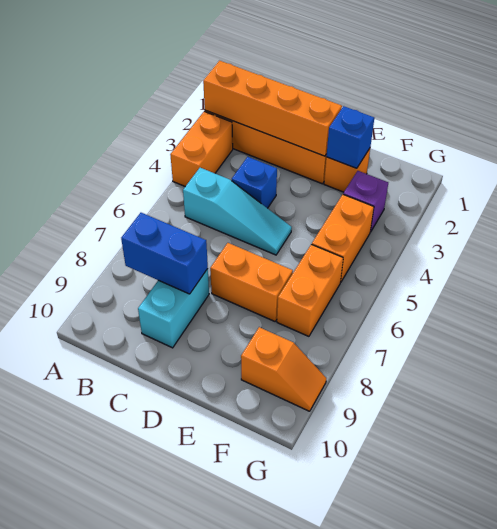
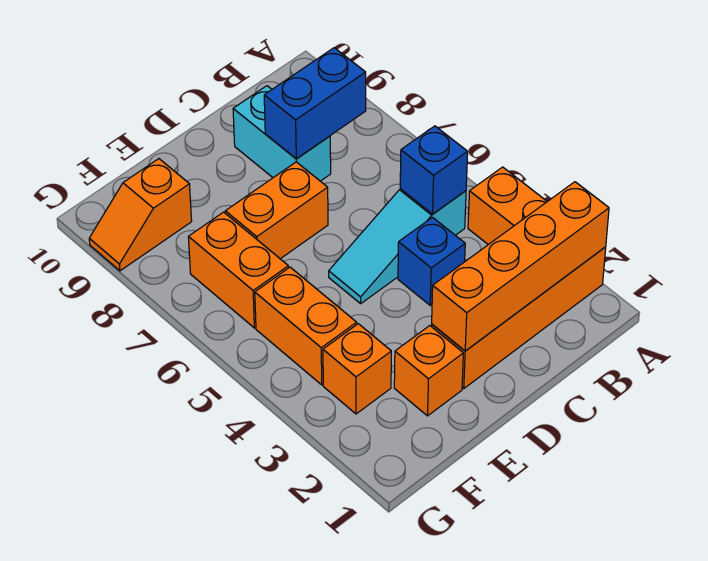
blue brick E2 level 2 -> blue brick B5 level 2
purple brick F3 level 1 -> orange brick F3 level 1

